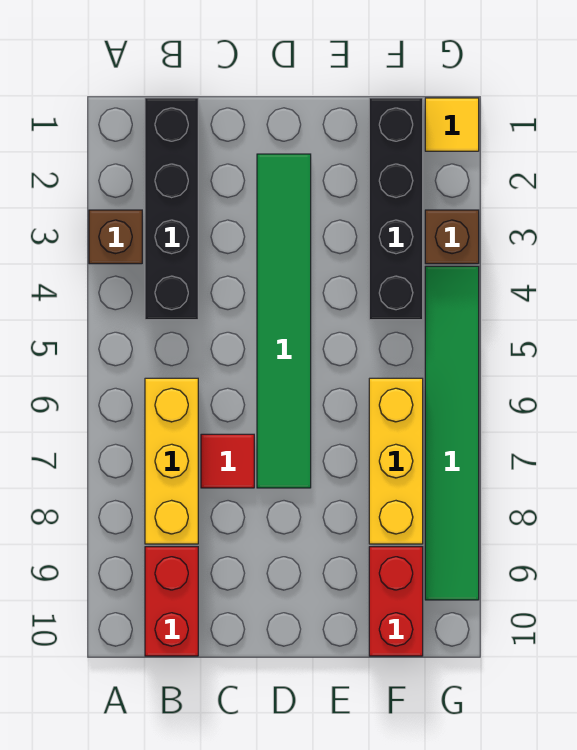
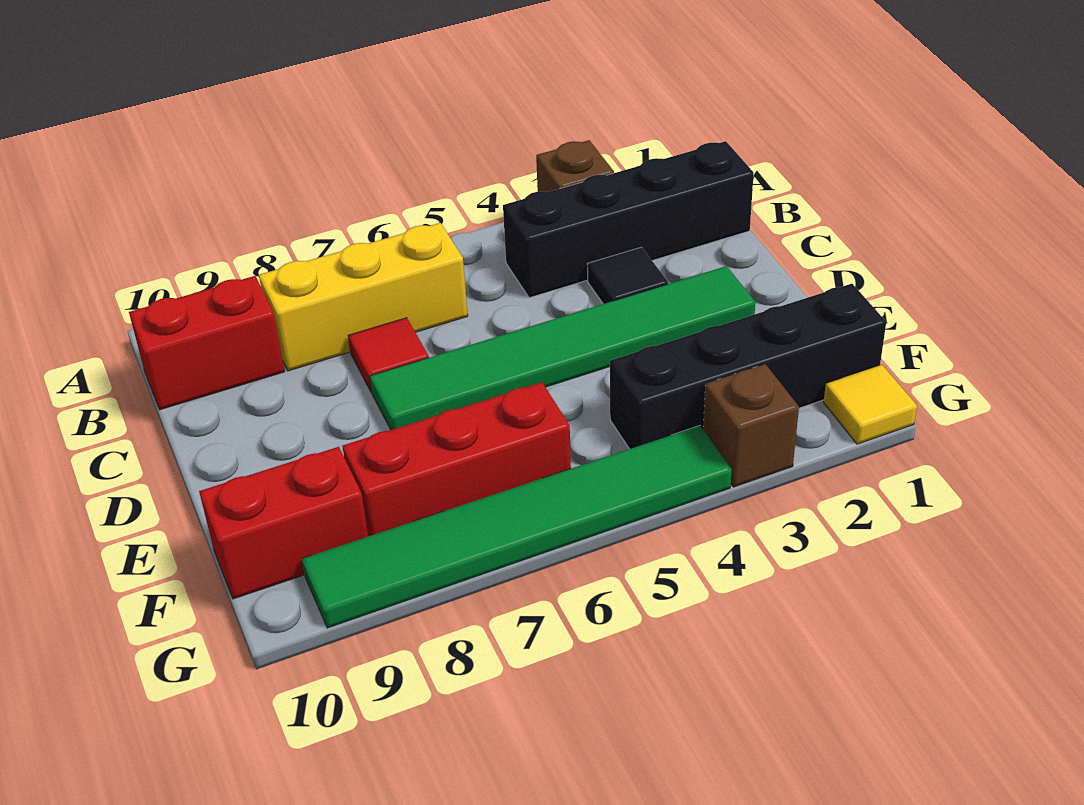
none -> black tile C3 level 1
yellow brick F6:F8 level 1 -> red brick F6:F8 level 1

